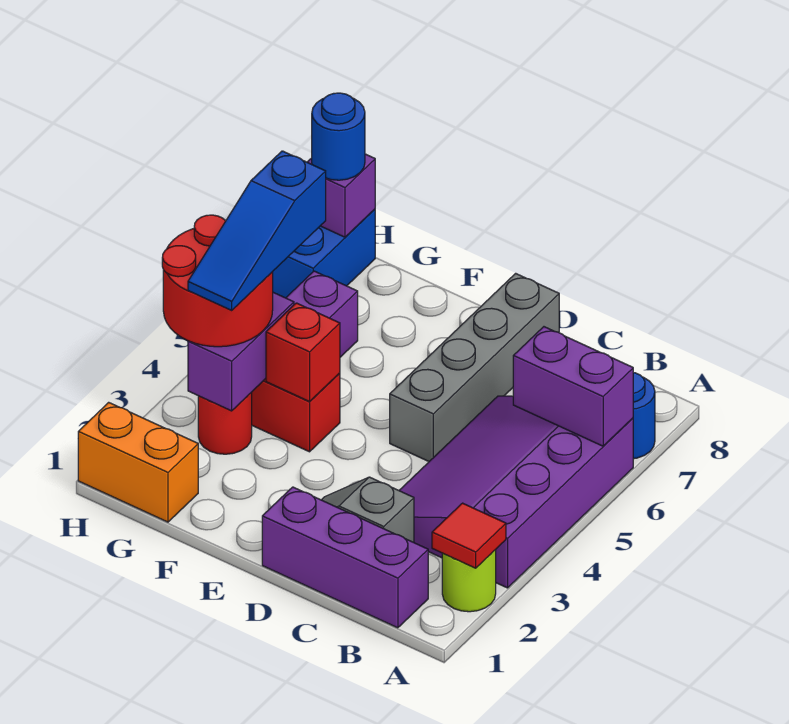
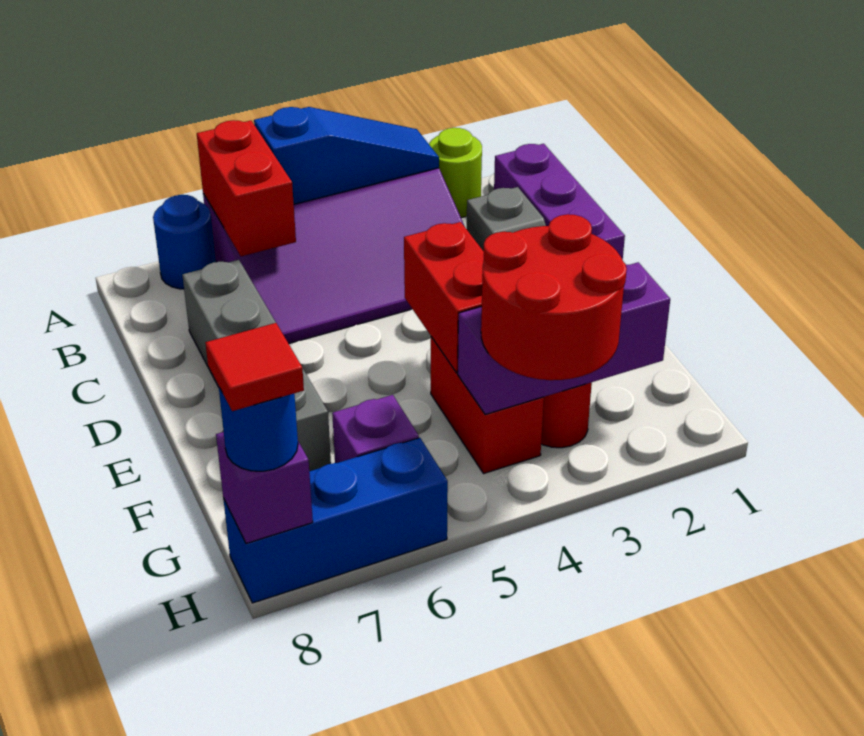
red tile A2 level 2 -> red tile H8 level 4
purple brick A6:B6 level 2 -> red brick A6:B6 level 2
grey brick D5:D8 level 1 -> grey brick C7:F7 level 1
red brick F4 level 2 -> red brick E4:F4 level 2
orange brick G1:H1 level 1 -> none
purple brick G3:G4 level 2 -> purple brick G2:G4 level 2
blue slope G3:G5 level 4 top 5 -> blue slope A3:A5 level 2 top 5
blue brick H7:H8 level 1 -> blue brick H6:H8 level 1

